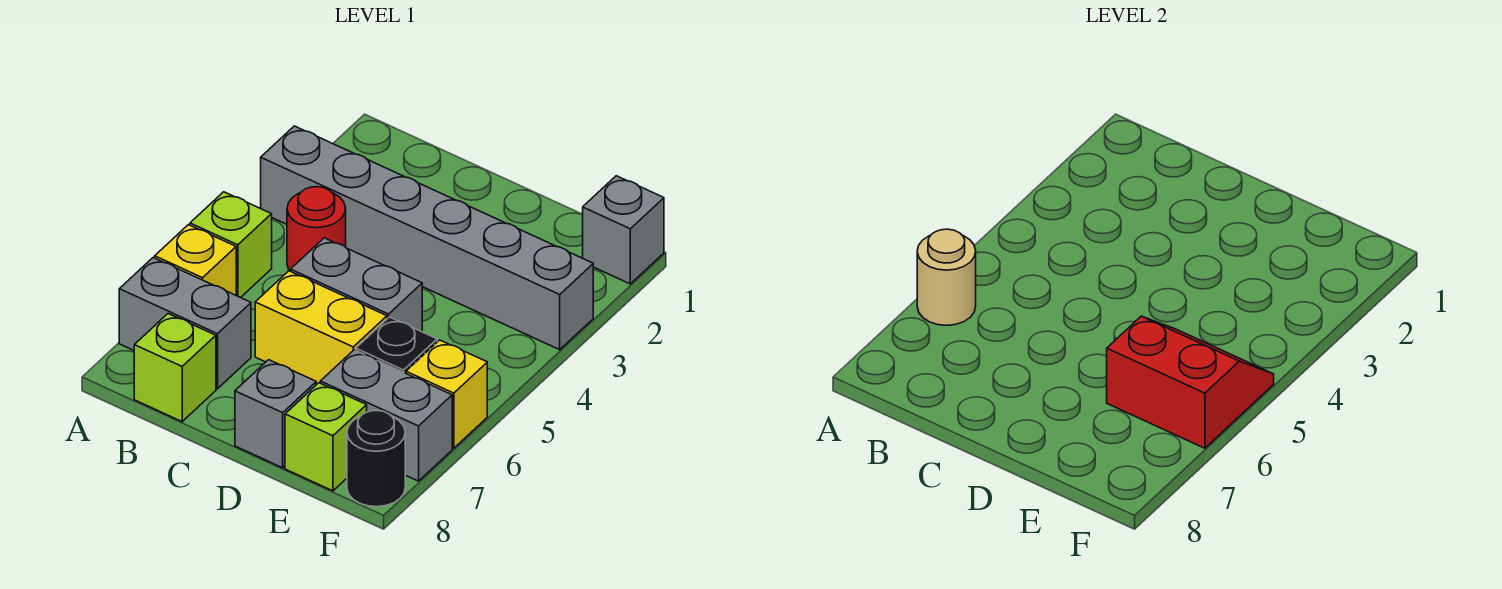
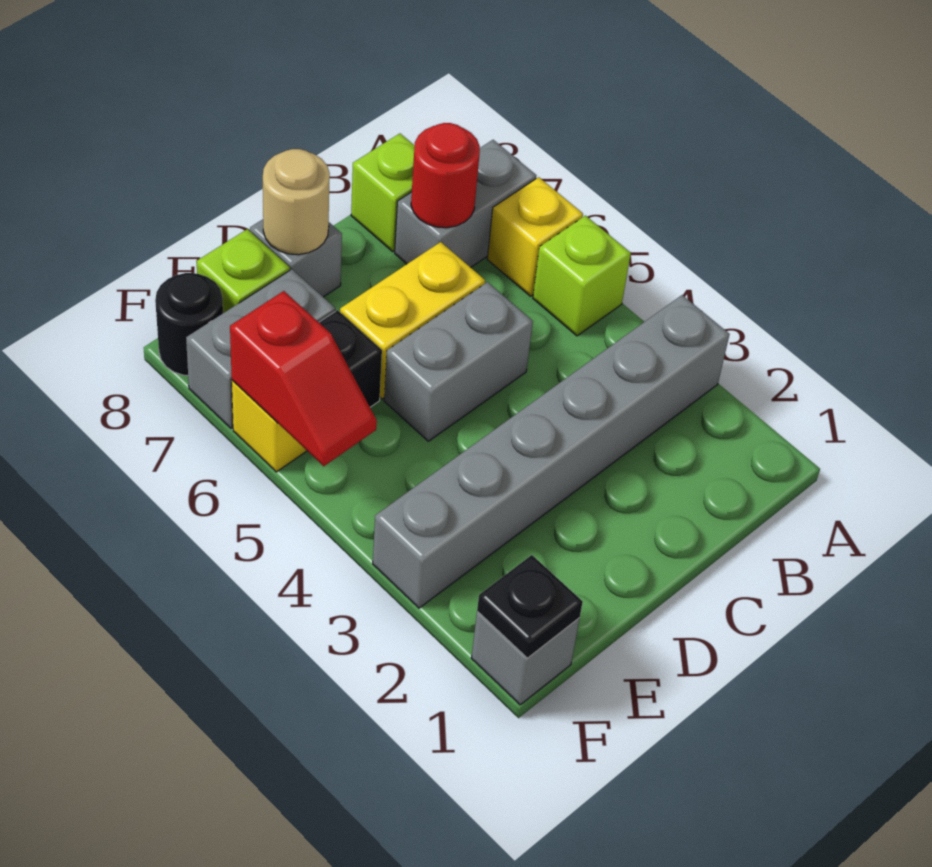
tan round brick A6 level 2 -> tan round brick D8 level 2
red round brick B4 level 1 -> red round brick B7 level 2
red slope E5:F6 level 2 top 6 -> red slope F5:F6 level 2 top 6
none -> black plate F1 level 2

